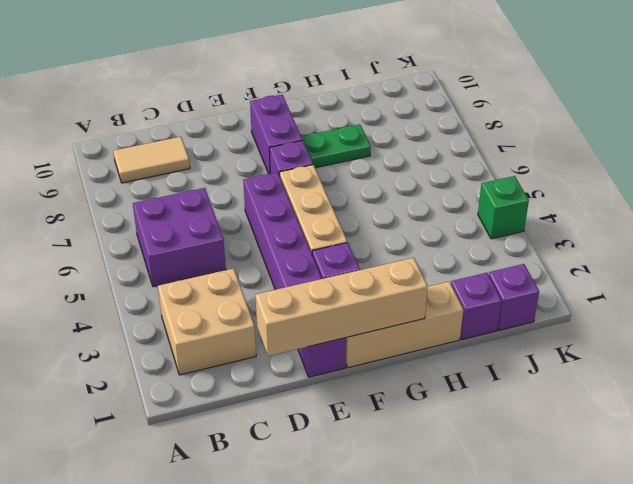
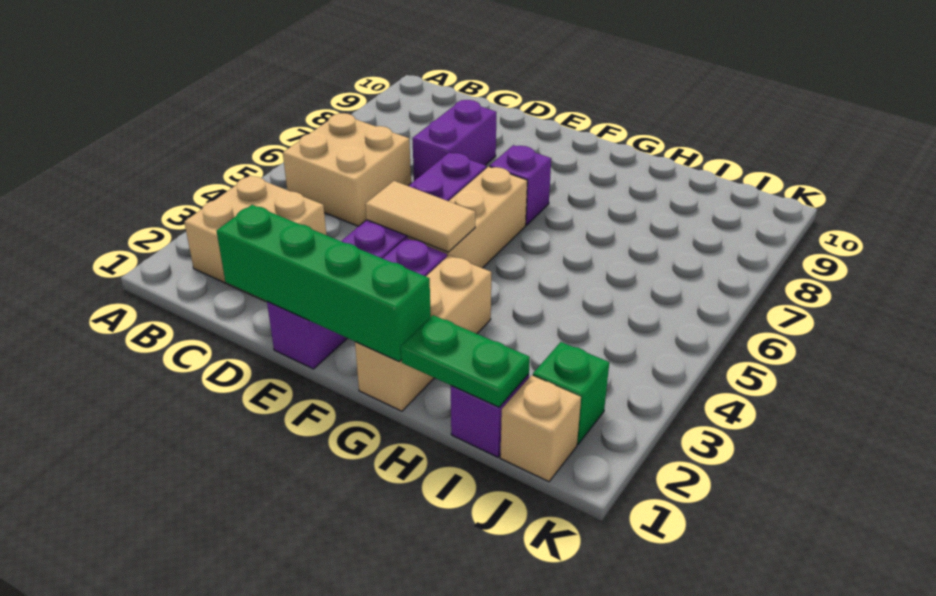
purple brick B5:C6 level 1 -> tan brick B5:C6 level 1
tan tile B9:C9 level 1 -> tan tile E4:F4 level 2
tan brick D1:G1 level 2 -> green brick D1:G1 level 2
tan brick F1:H1 level 1 -> tan brick G1:G3 level 1
purple brick F8:F9 level 1 -> purple brick D7:D8 level 1
green plate G8:H8 level 1 -> green plate H1:I1 level 2
purple brick J1 level 1 -> tan brick J1 level 1
green brick K4 level 1 -> green brick J2 level 1

